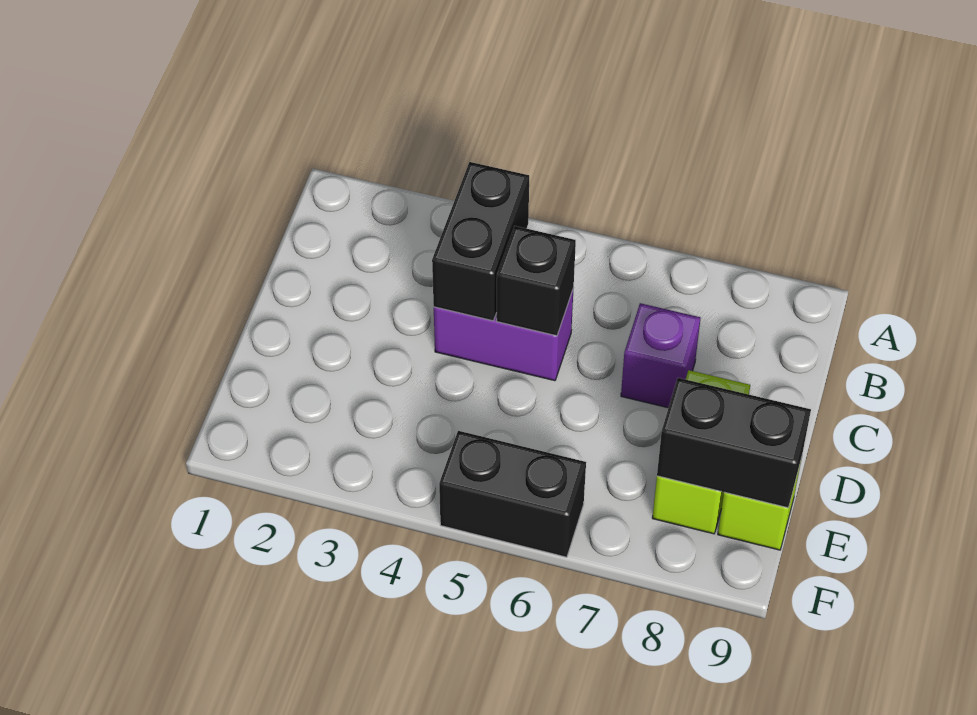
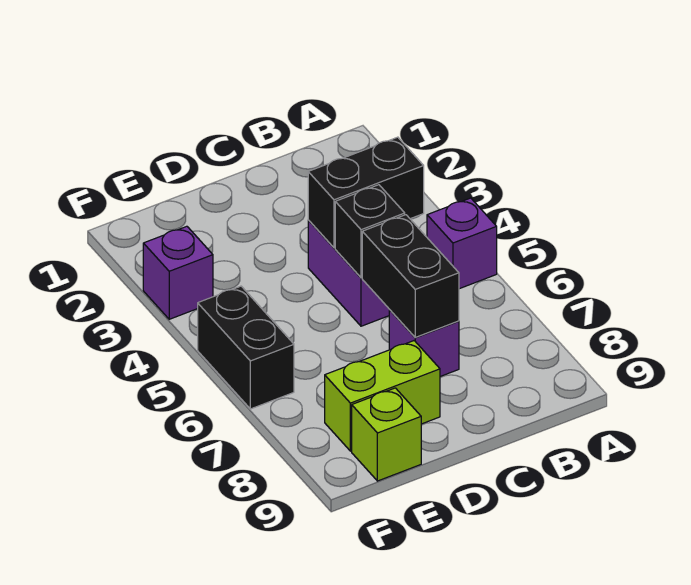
none -> purple brick A5 level 1
black brick E8:E9 level 2 -> black brick C6:C7 level 2
none -> purple brick F3 level 1

